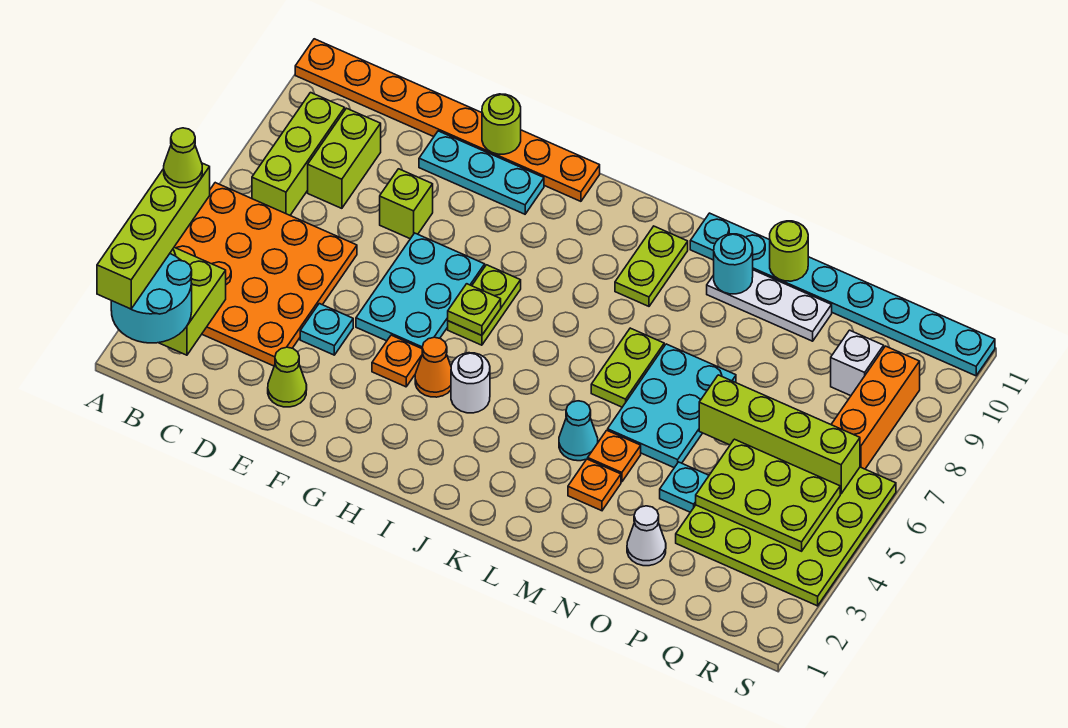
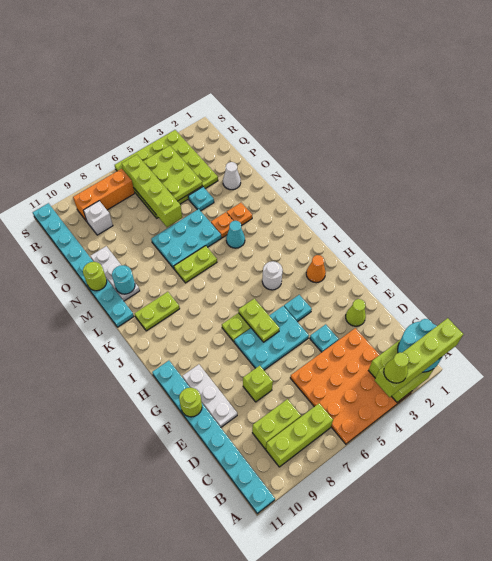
orange plate A11:H11 level 1 -> cyan plate A11:H11 level 1
cyan plate E10:G10 level 1 -> white plate E10:G10 level 1
orange plate G4 level 1 -> cyan plate G4 level 1
orange cone H4 level 1 -> orange cone H2 level 1
lime plate H6 level 2 -> lime plate G6:H6 level 2

